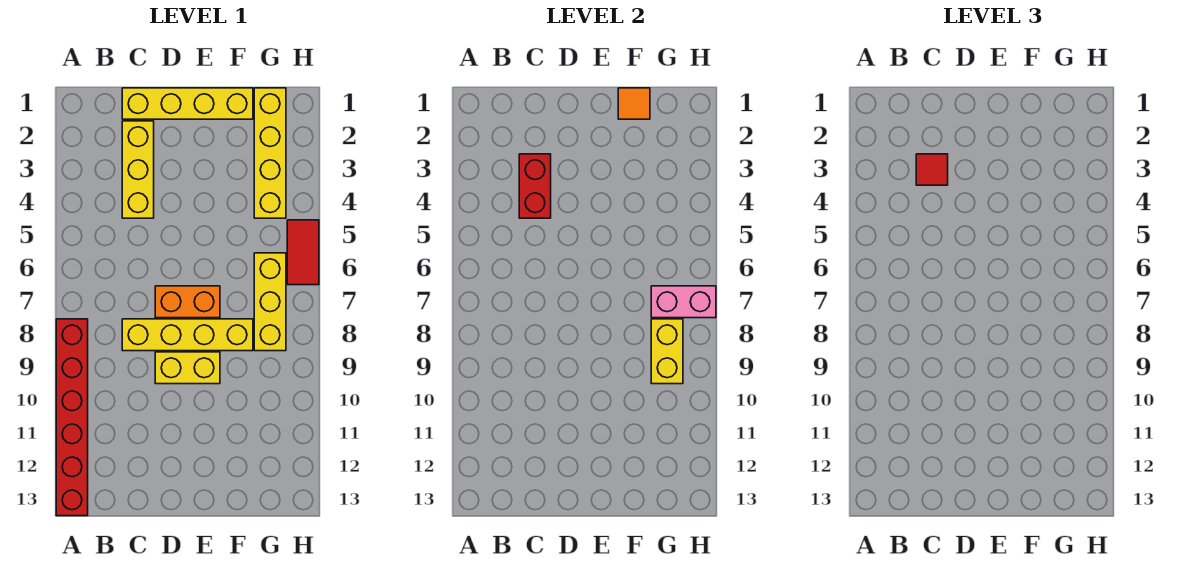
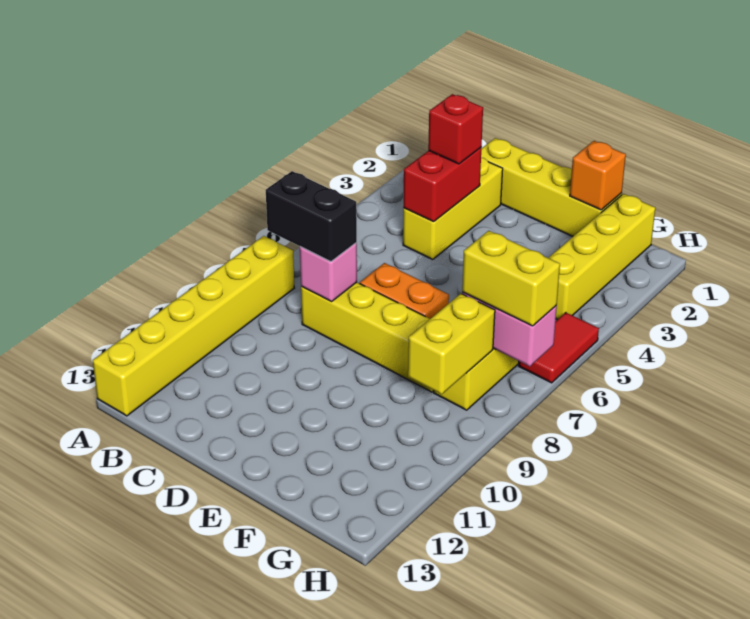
red brick A8:A13 level 1 -> yellow brick A8:A13 level 1
none -> black brick B8:C8 level 3
red tile C3 level 3 -> red brick C3 level 3
none -> pink brick C8 level 2
yellow brick D9:E9 level 1 -> yellow brick G7:H7 level 3
orange tile F1 level 2 -> orange brick F1 level 2

